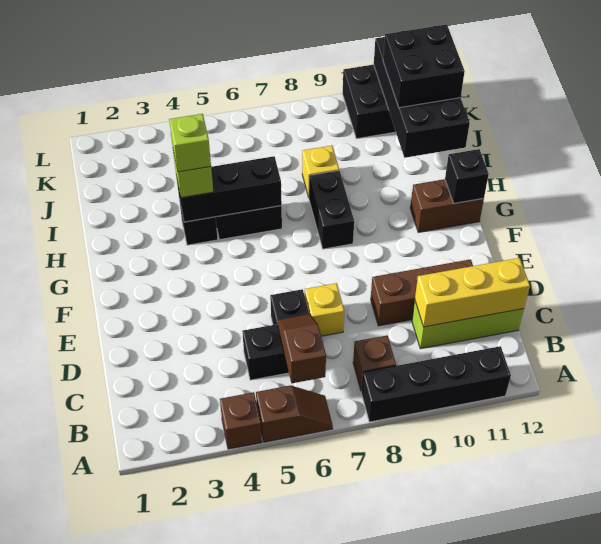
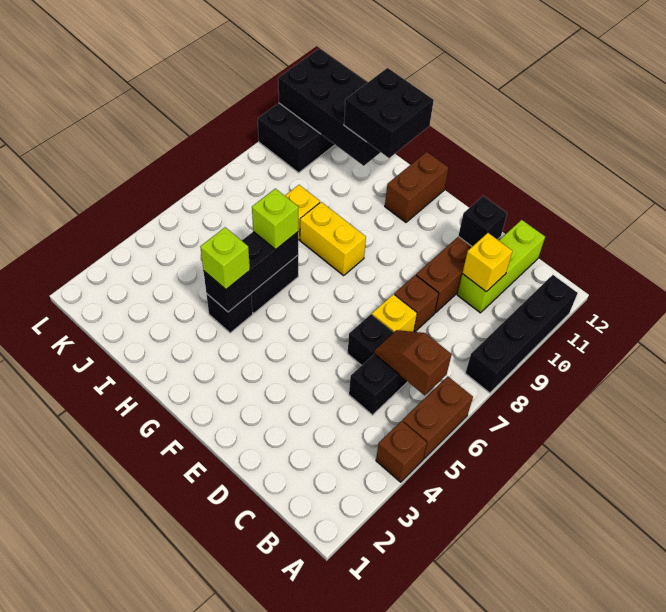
brown slope A5:A6 level 1 top 5 -> brown brick A5:A6 level 1
brown brick B8 level 1 -> brown brick D8 level 1
yellow brick C10:C12 level 2 -> yellow brick C10 level 2
black brick G8:H8 level 1 -> yellow brick G8:H8 level 1
black brick G12 level 2 -> black brick D11 level 2
lime brick H4 level 4 -> lime brick H6 level 3
black brick J11:K12 level 3 -> black brick H11:I12 level 3

